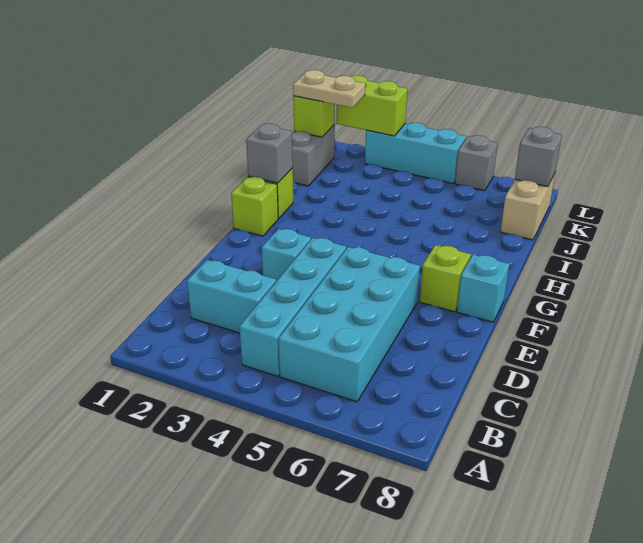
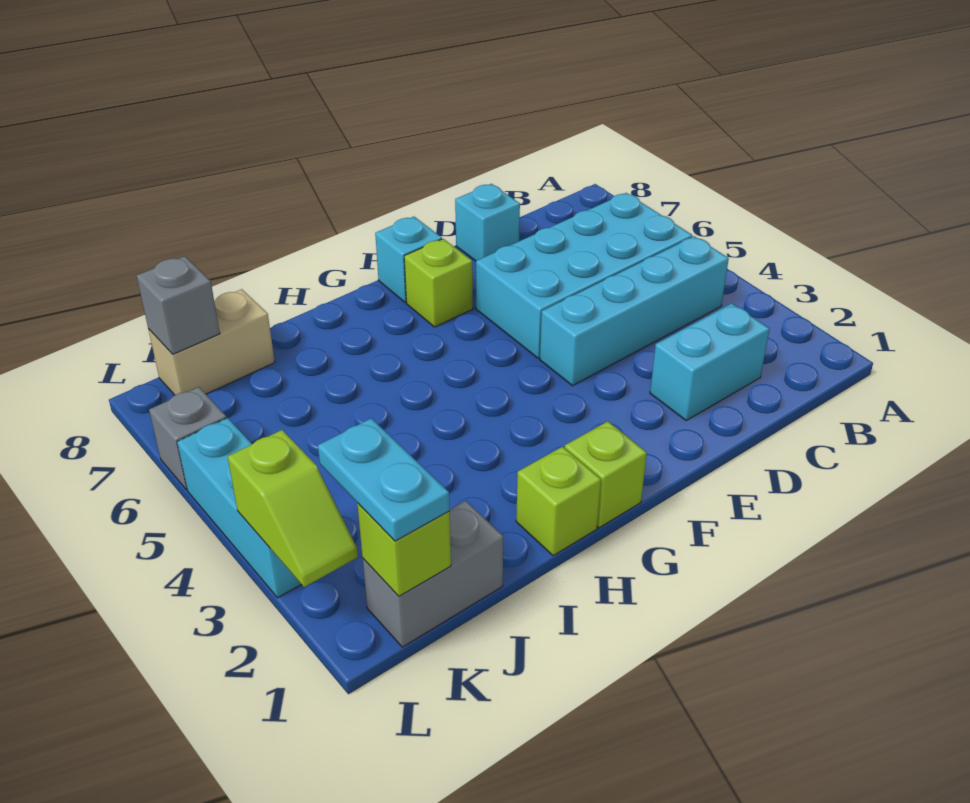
cyan brick C2:C3 level 1 -> cyan brick C2:D2 level 1
cyan brick E3 level 1 -> cyan brick D8 level 1
grey brick H1 level 2 -> none
tan plate K1:K2 level 3 -> cyan plate K1:K2 level 3
lime brick L2:L3 level 2 -> lime slope L2:L3 level 2 top 3

